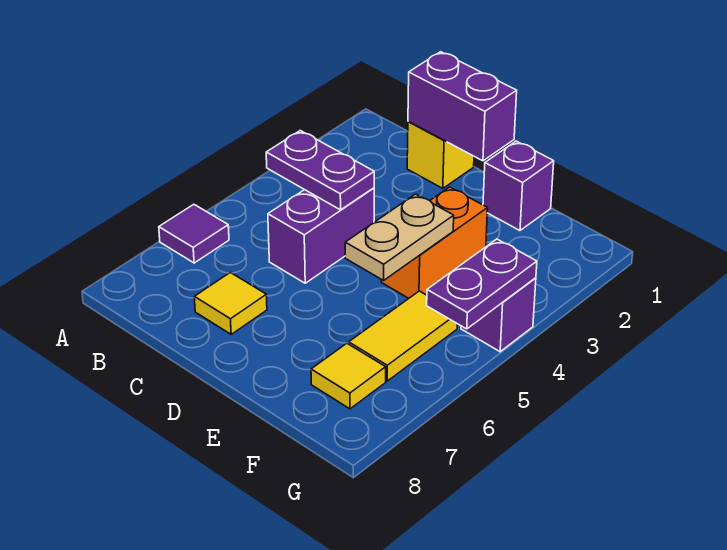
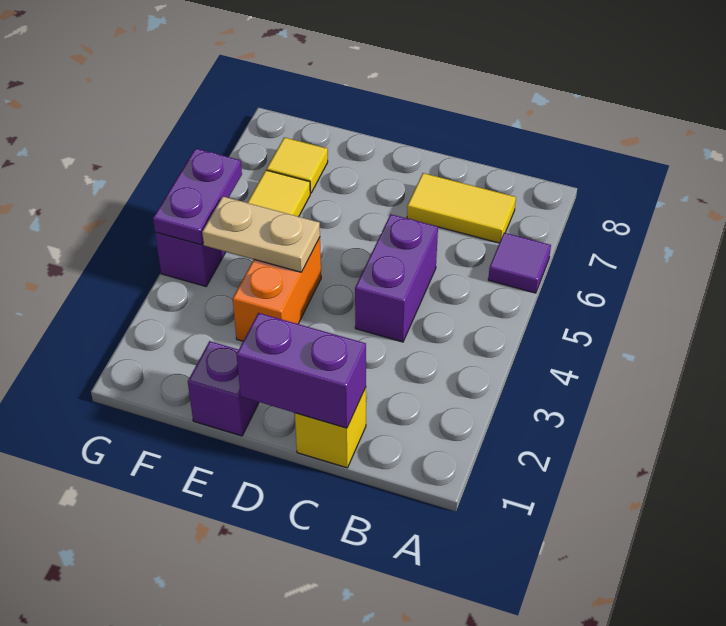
purple plate B4:C4 level 2 -> none
yellow tile C7 level 1 -> yellow tile B7:C7 level 1
tan plate E4:E5 level 2 -> tan plate E4:F4 level 2

